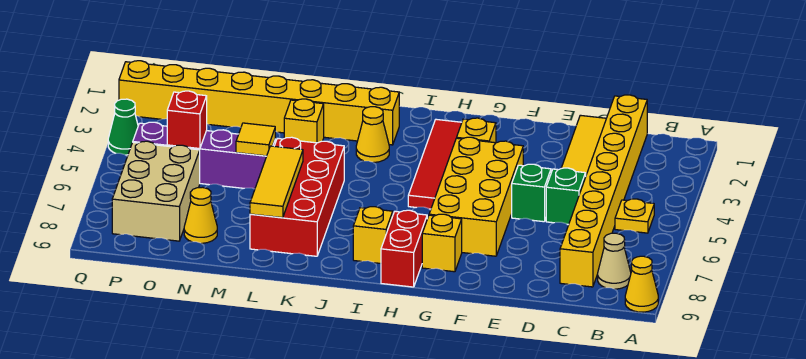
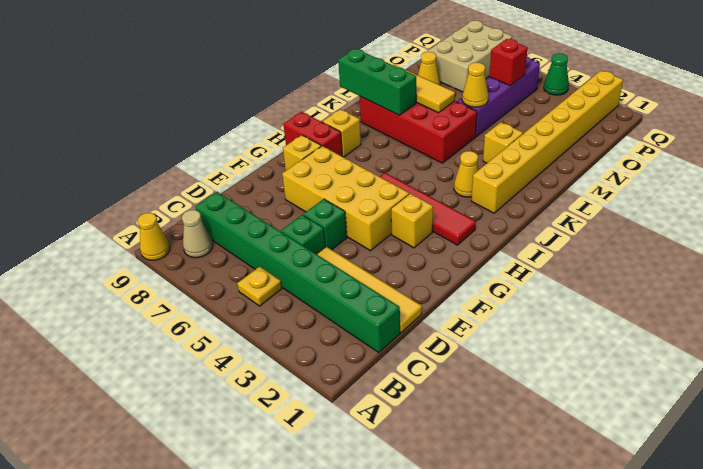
yellow brick C1:C8 level 1 -> green brick C1:C8 level 1
none -> green brick K7:K9 level 2
yellow tile M5 level 2 -> yellow cone M5 level 2
tan brick O6:P8 level 1 -> tan brick O7:Q8 level 1

